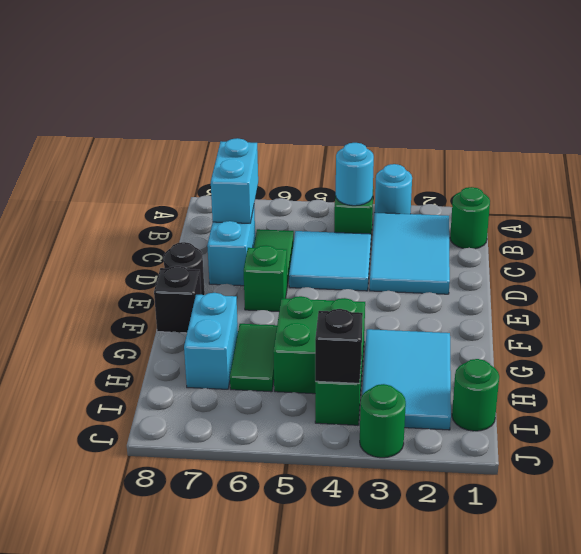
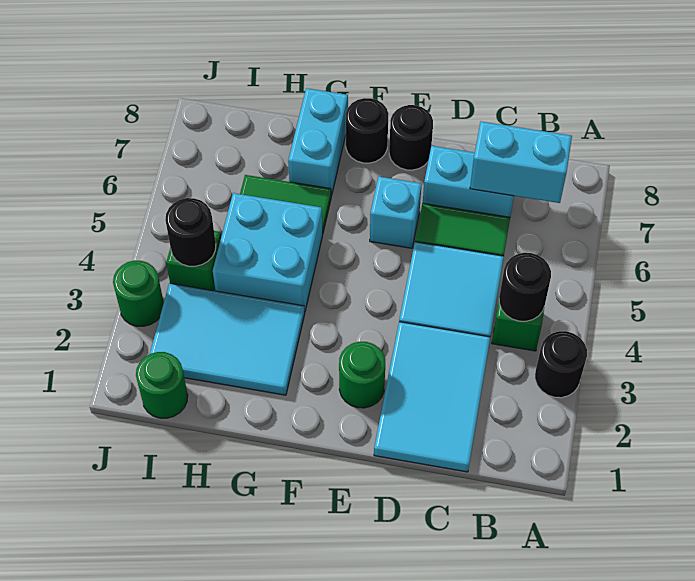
cyan round brick A3 level 1 -> black round brick A3 level 1
green round brick B1 level 1 -> green round brick E2 level 1
cyan tile B2:D3 level 1 -> cyan tile C1:D3 level 1
cyan round brick B4 level 2 -> black round brick B4 level 2
green brick E6 level 1 -> cyan brick E6 level 1
black brick F8 level 1 -> black round brick F8 level 1
green brick G4:H5 level 1 -> cyan brick G4:H5 level 1
cyan brick G7:H7 level 1 -> cyan brick G7:G8 level 1
black brick I4 level 2 -> black round brick I4 level 2

